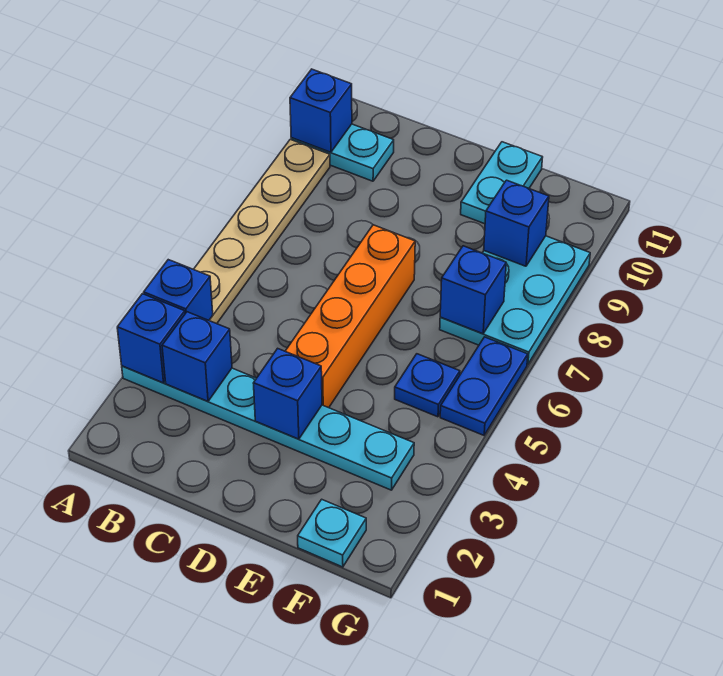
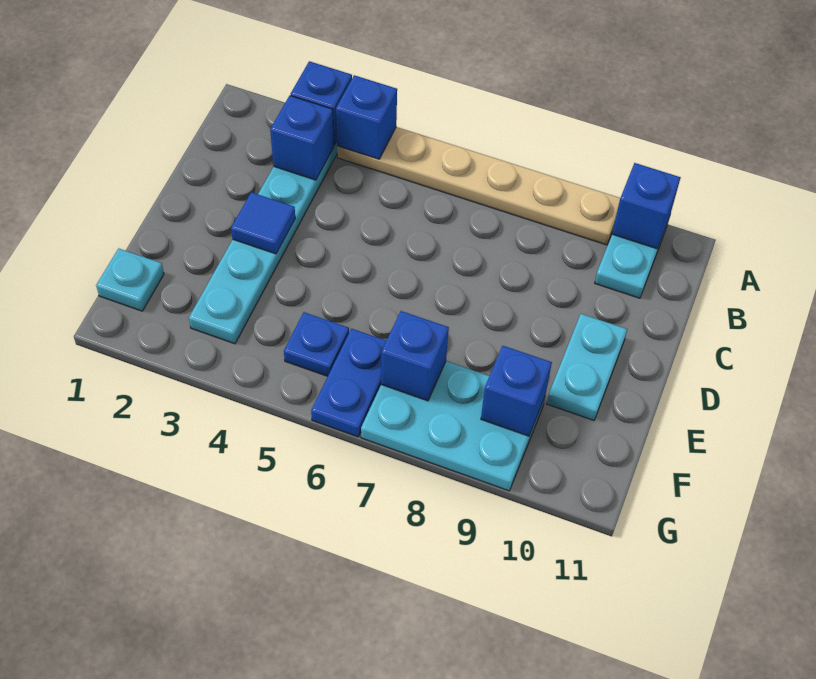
blue brick D3 level 2 -> blue tile D3 level 2
orange brick D4:D7 level 1 -> none
cyan plate E10:E11 level 1 -> cyan plate D10:E10 level 1
blue plate G5:G6 level 1 -> blue plate F6:G6 level 1

